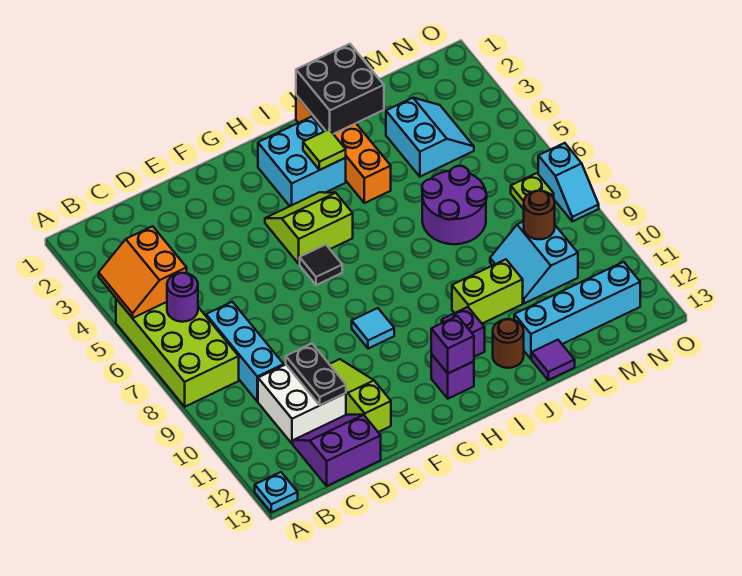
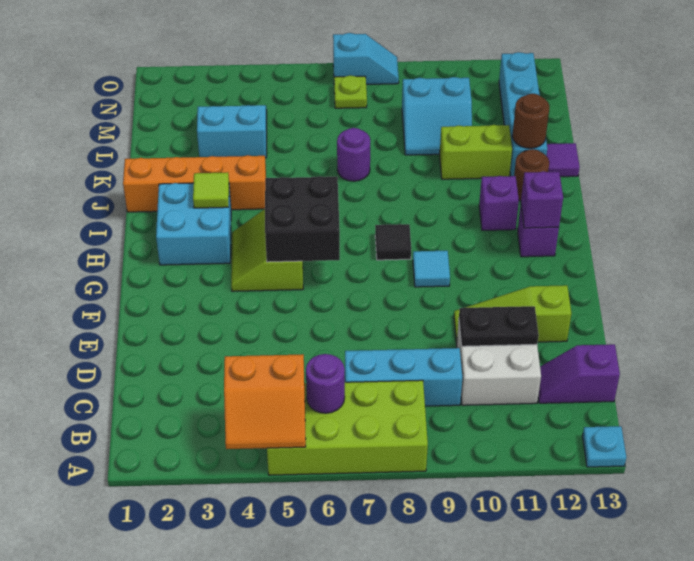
purple slope C12:D13 level 1 top 13 -> purple slope C12:C13 level 1 top 13
black tile G6 level 1 -> black tile H8 level 1
black brick J1:K2 level 2 -> black brick G5:H6 level 2
lime brick J10:K10 level 1 -> lime brick K10:K11 level 1
purple round brick K6:L7 level 1 -> purple round brick K7 level 1
brown round brick M9 level 2 -> brown round brick K12 level 2

